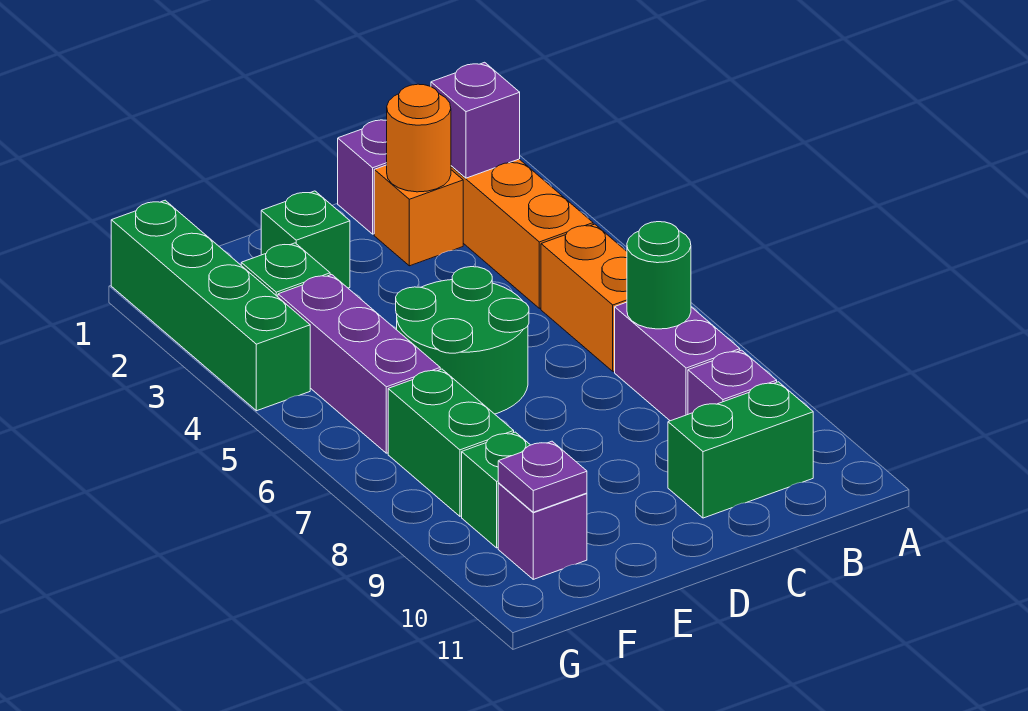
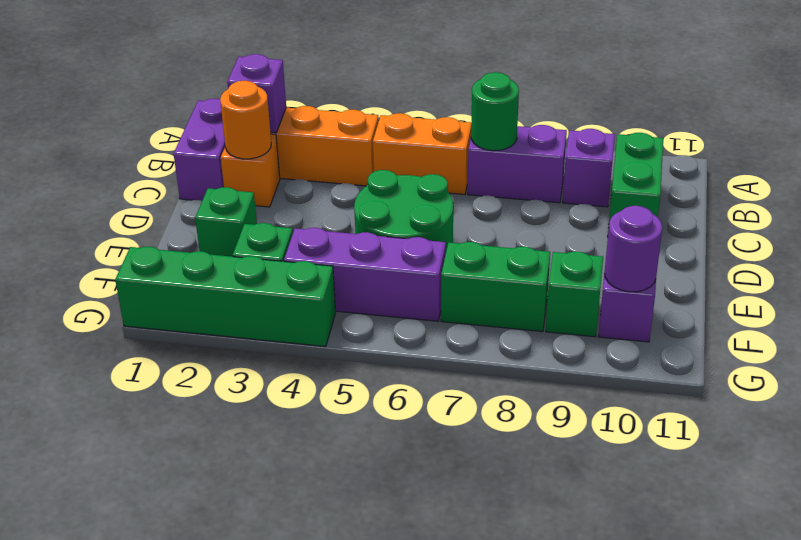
purple plate F10 level 2 -> purple round brick F10 level 2

